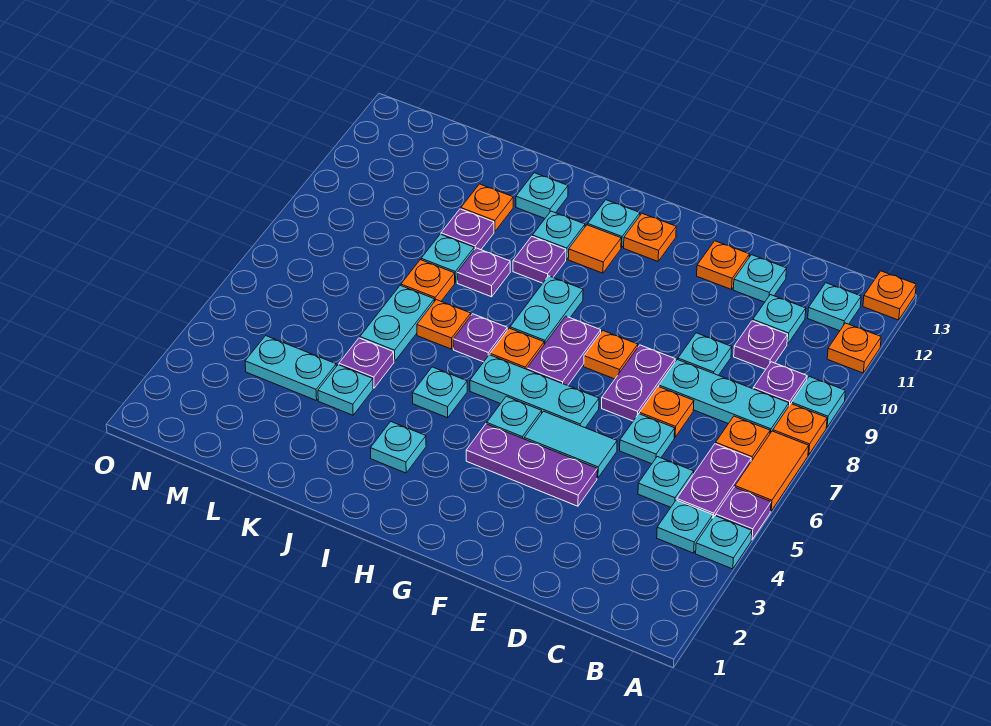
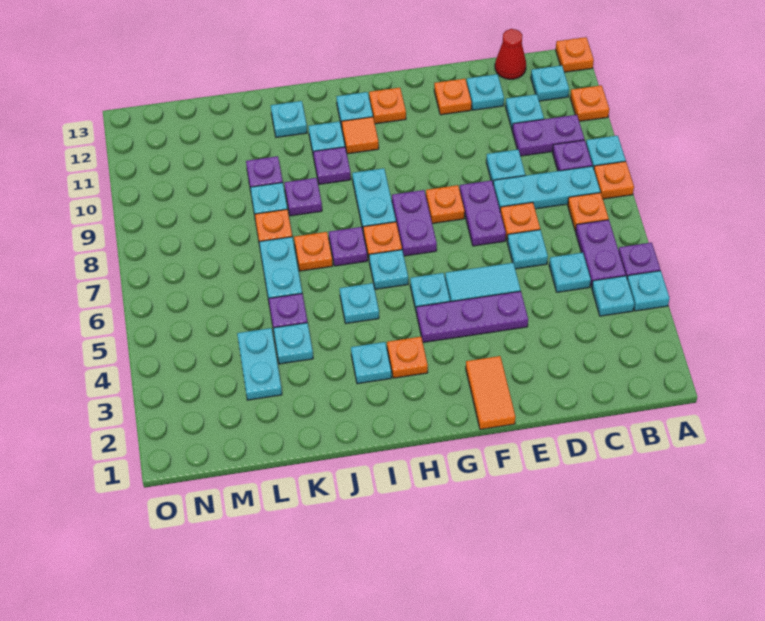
orange tile A6:A7 level 1 -> orange tile F1:F2 level 1
purple plate C10 level 1 -> purple plate B10:C10 level 1
none -> red cone C13 level 1
cyan plate F6:H6 level 1 -> cyan plate H6 level 1
orange plate K11 level 1 -> orange plate H3 level 1
cyan plate L4:M4 level 1 -> cyan plate L3:L4 level 1

